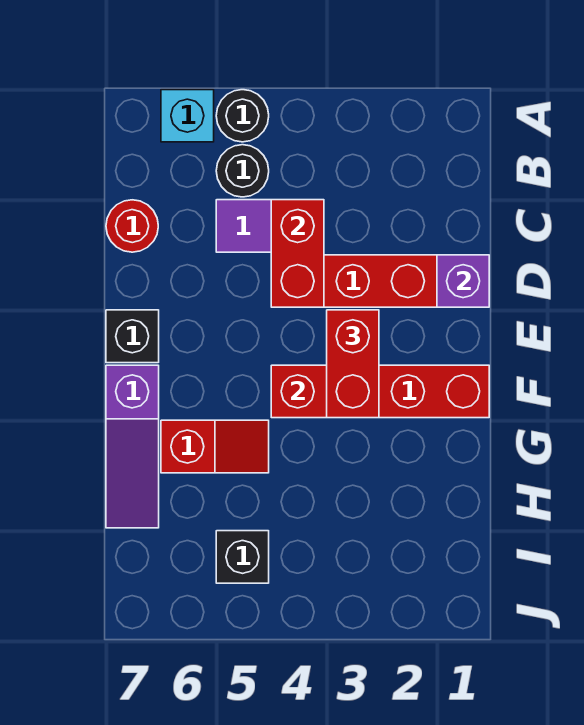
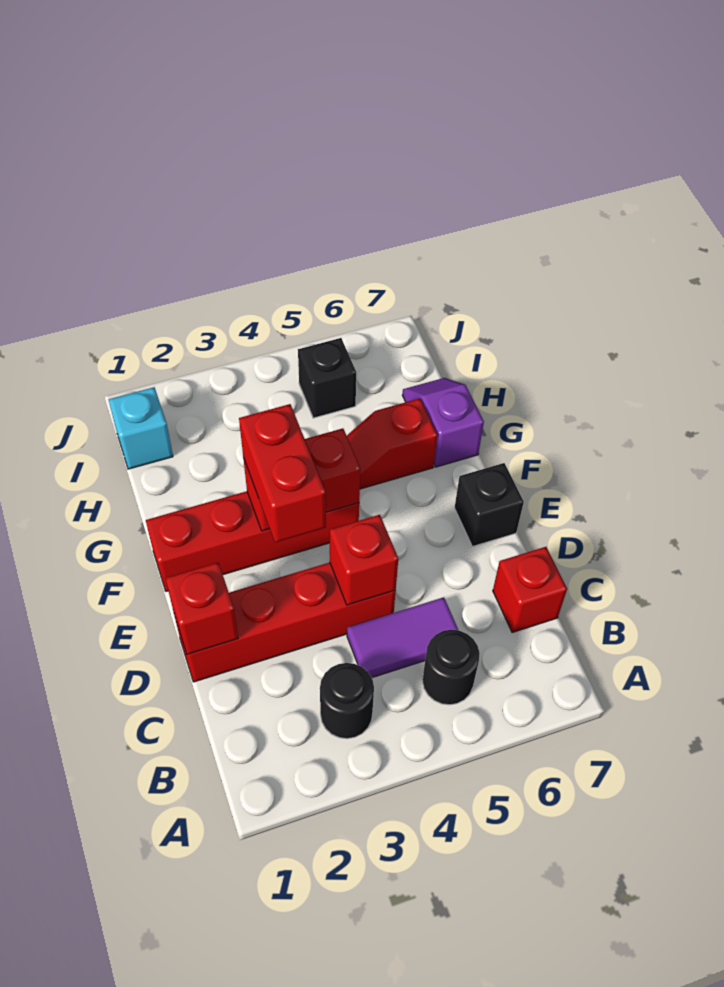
black round brick A5 level 1 -> black round brick B3 level 1
cyan brick A6 level 1 -> cyan brick I1 level 1
red brick C4:D4 level 2 -> red brick D4 level 2
red round brick C7 level 1 -> red brick C7 level 1
purple brick D1 level 2 -> red brick D1 level 2
purple slope F7:H7 level 1 top F -> purple slope G7:H7 level 1 top G

